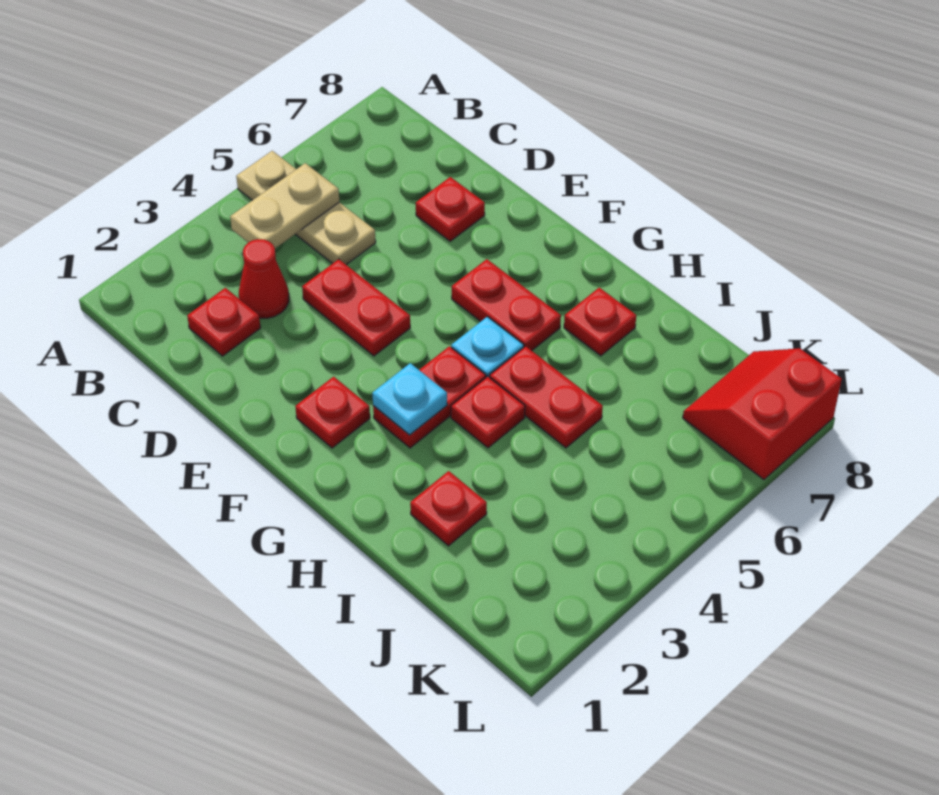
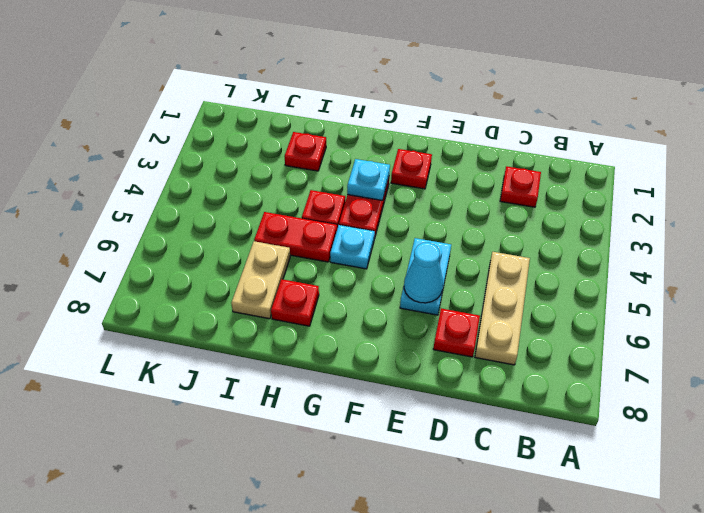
tan plate A5:C5 level 1 -> tan plate C5:C7 level 1
tan plate B4:B5 level 2 -> tan plate I6:I7 level 1
red cone C3 level 1 -> none
red plate D4:E4 level 1 -> none
none -> cyan plate E5:E6 level 1
none -> cyan cone E6 level 2
red plate F6:G6 level 1 -> none
red slope K7:L8 level 1 top L -> none

